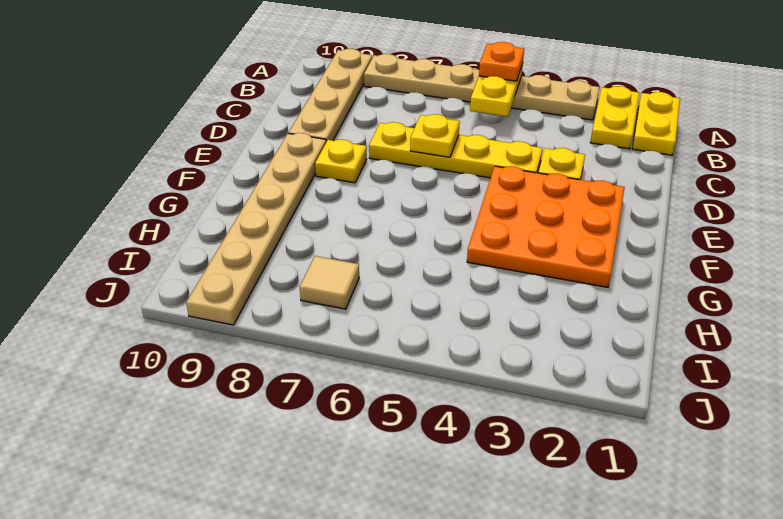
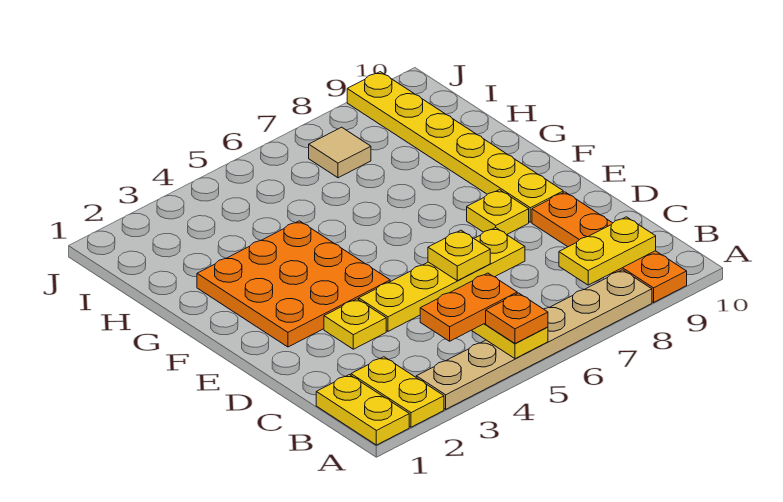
tan plate A9:D9 level 1 -> orange plate A9:D9 level 1
none -> orange plate B4:B5 level 3
none -> yellow plate B8:B9 level 2
tan plate E9:J9 level 1 -> yellow plate E9:J9 level 1

